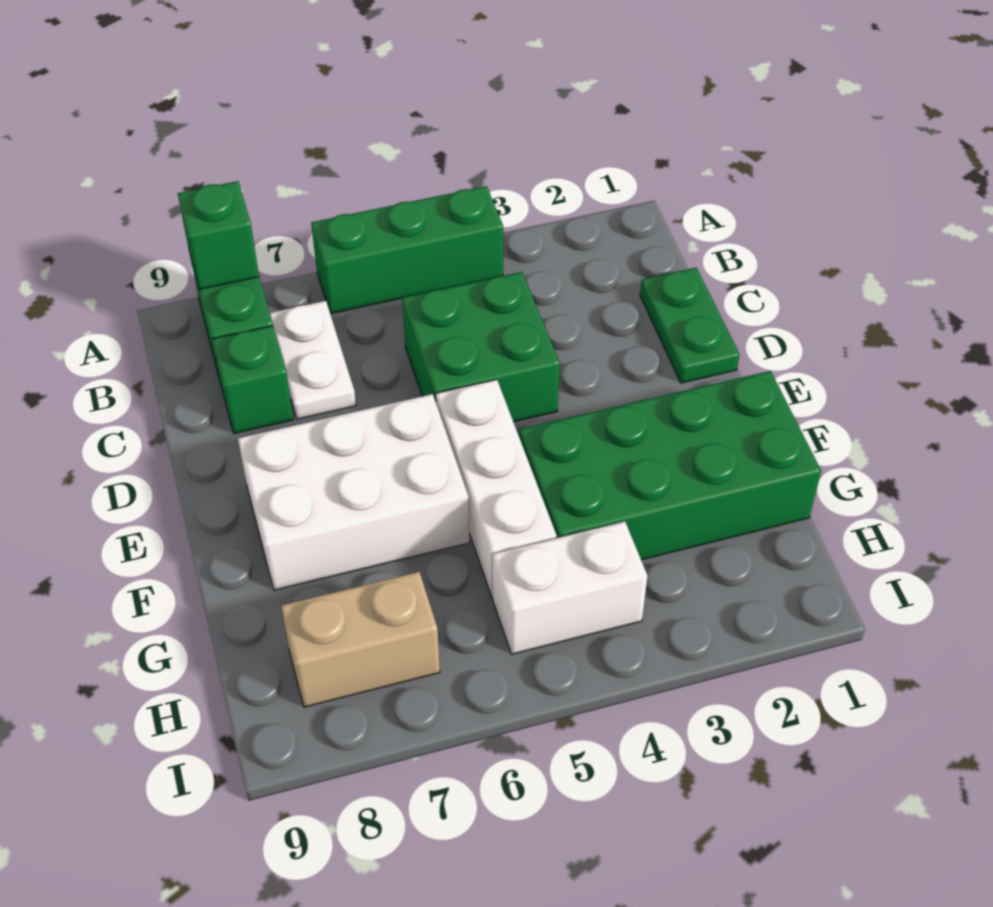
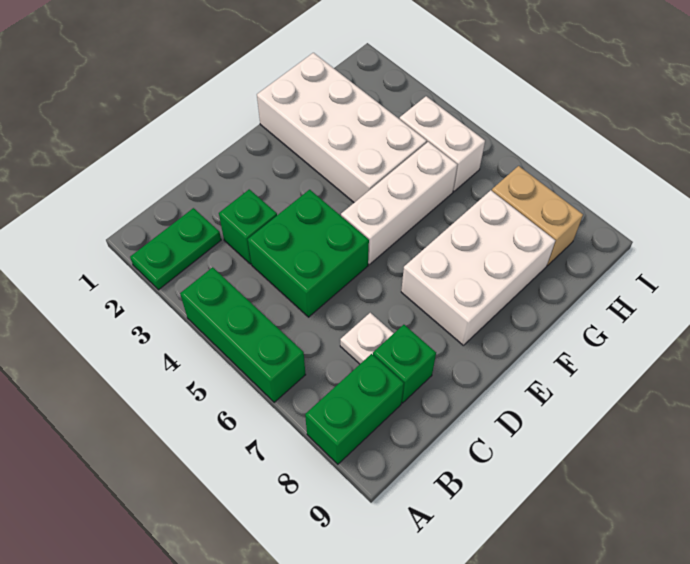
green brick A8 level 2 -> green brick C3 level 1
white plate B7:C7 level 1 -> white plate C7 level 1
green plate C1:D1 level 1 -> green plate A2:B2 level 1
white brick E6:F8 level 1 -> white brick E7:G8 level 1
green brick F1:G4 level 1 -> white brick F1:G4 level 1

